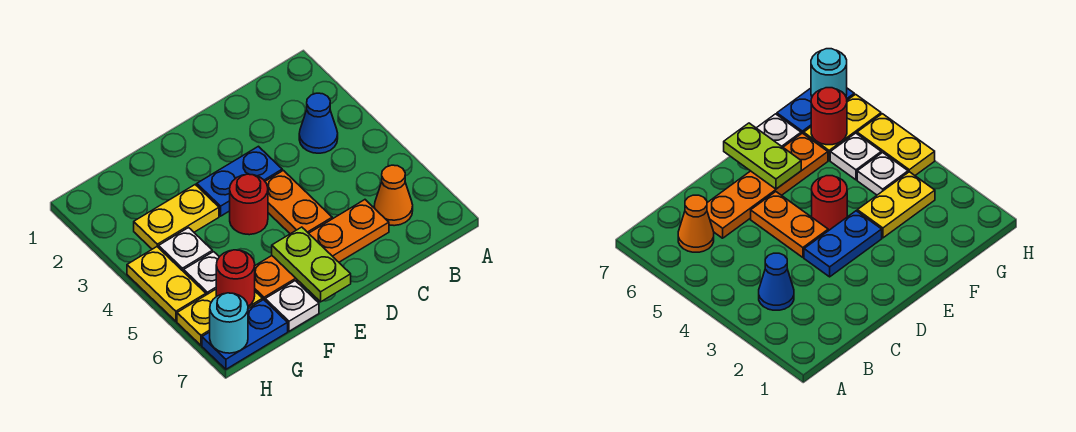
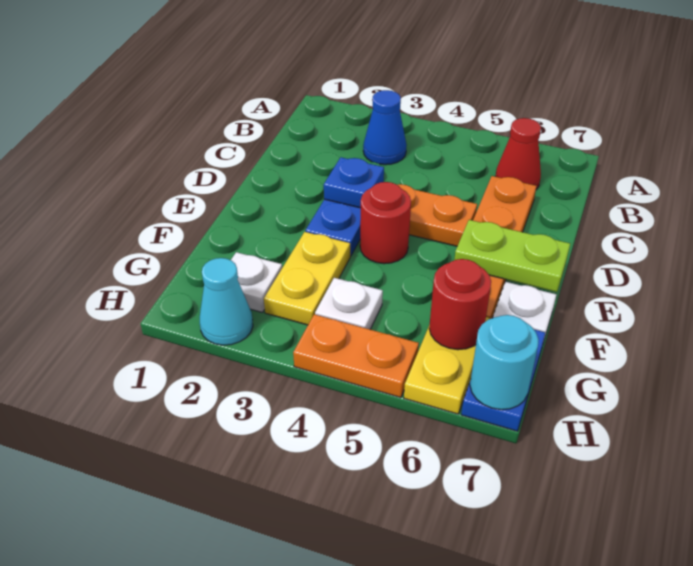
orange cone B6 level 1 -> red cone B6 level 1
none -> blue plate D3 level 2
white plate G5 level 1 -> white plate G2 level 1
none -> cyan cone H2 level 1
yellow plate H4:H5 level 1 -> orange plate H4:H5 level 1

